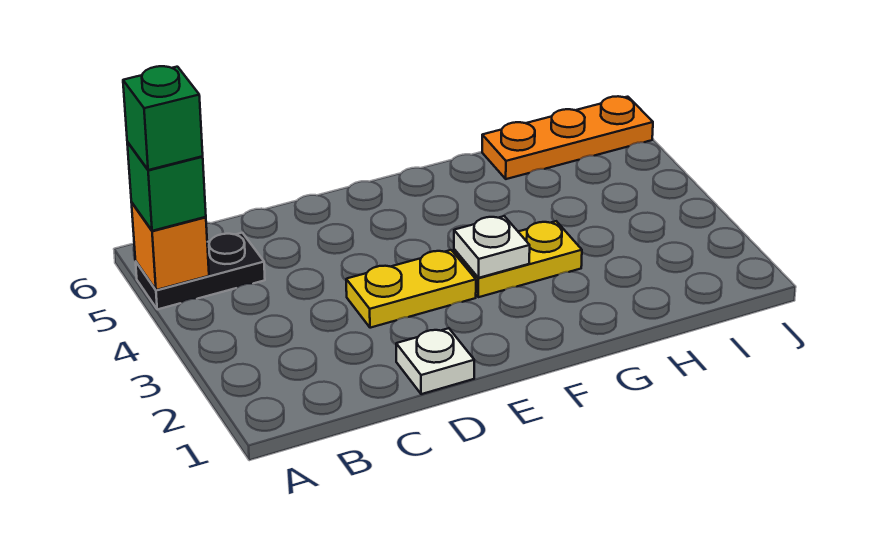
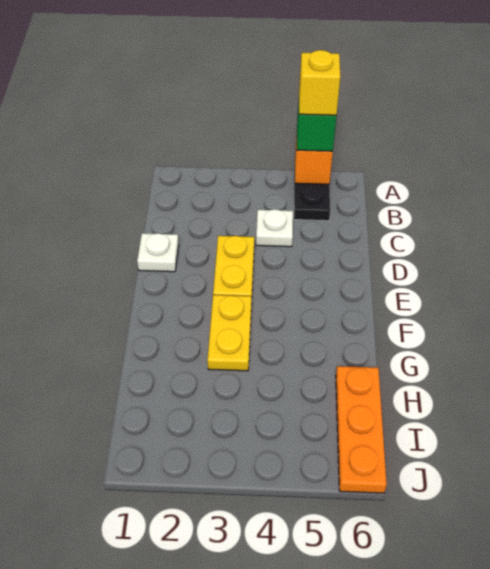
green brick A5 level 4 -> yellow brick A5 level 4
white plate F3 level 2 -> white plate C4 level 1

